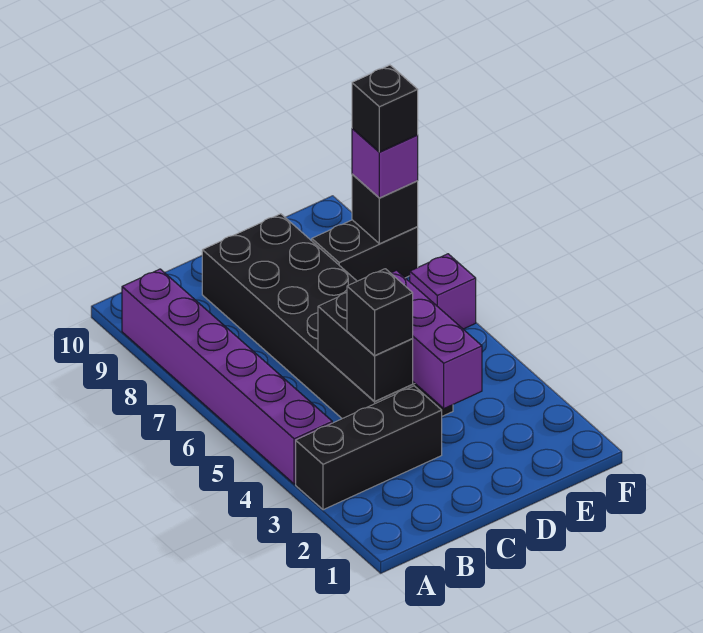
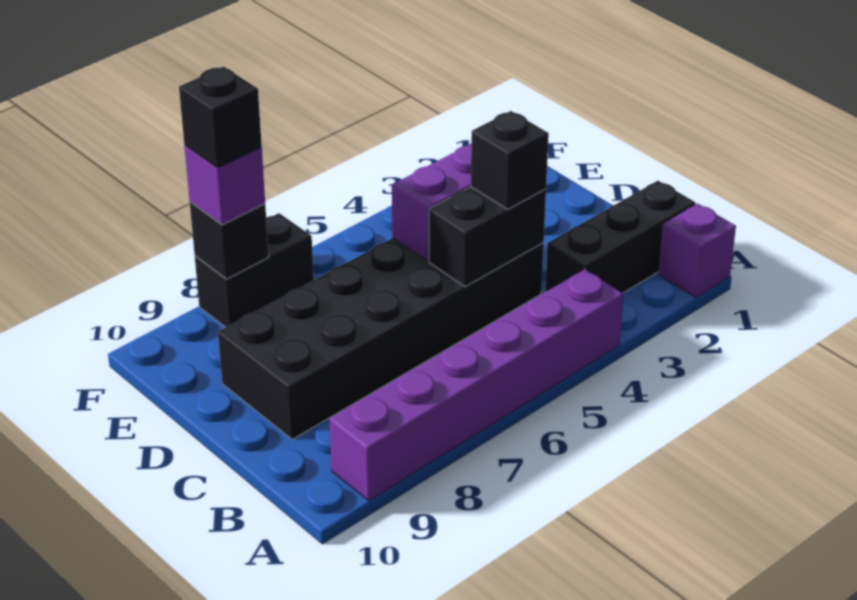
black brick A3:C3 level 1 -> black brick B1:B3 level 1
black brick E8:F8 level 1 -> black brick F7:F8 level 1
purple brick F6 level 1 -> purple brick A1 level 1

